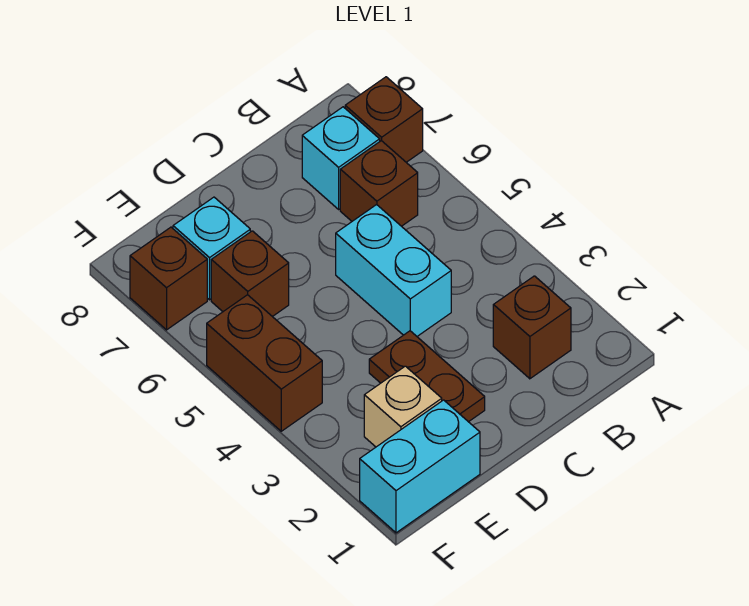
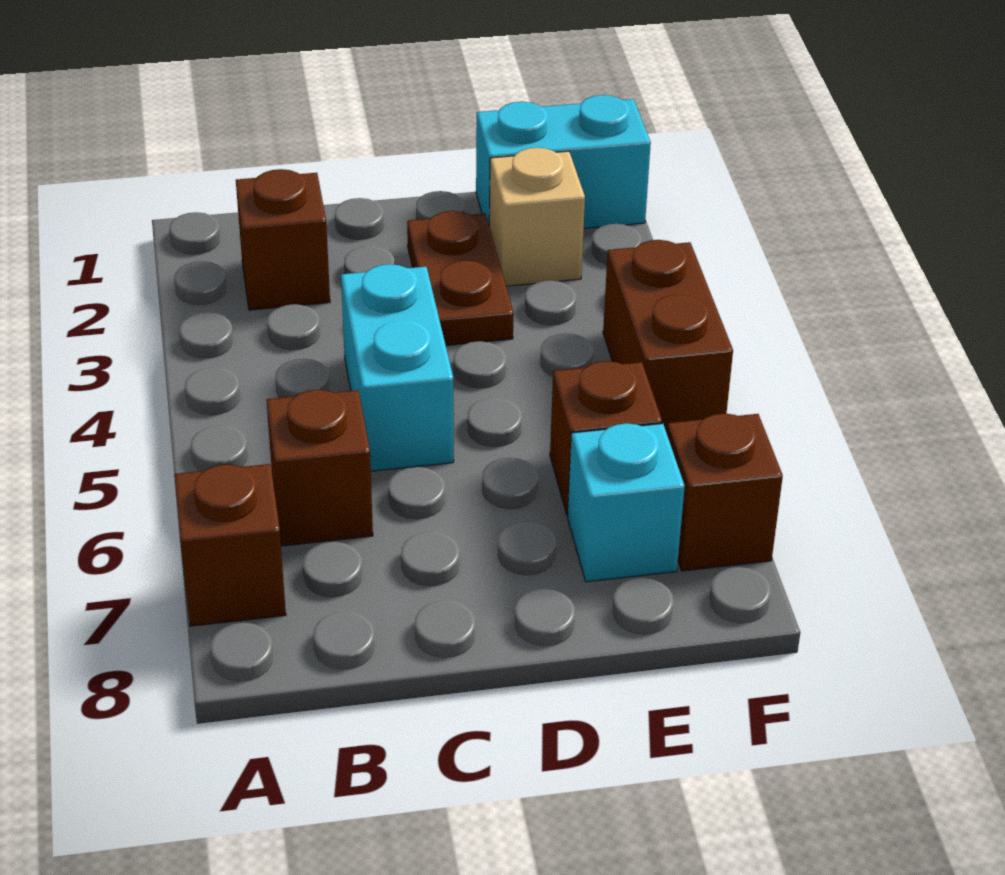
cyan brick B7 level 1 -> none

